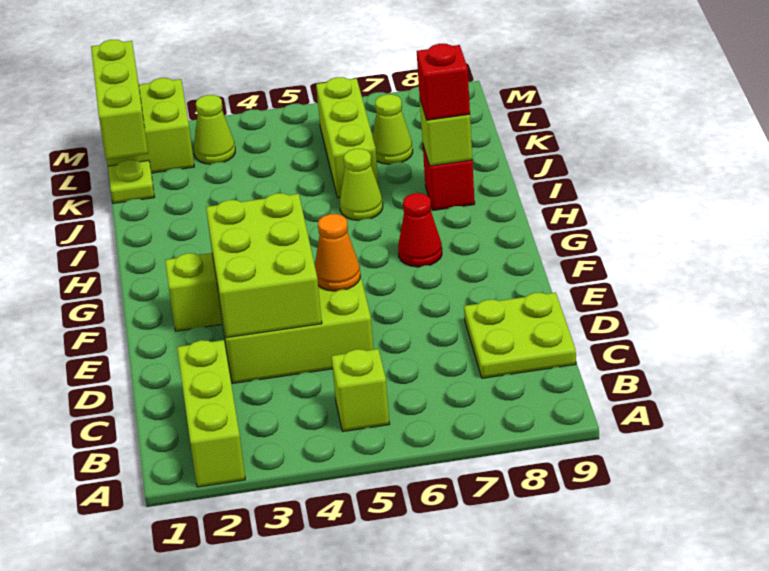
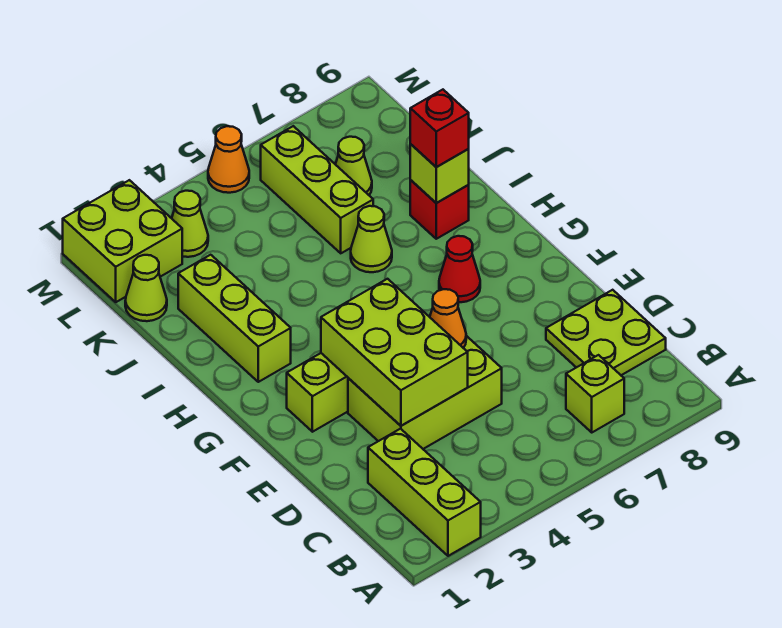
lime brick B5 level 1 -> lime brick B7 level 1
lime plate K1 level 1 -> lime cone K1 level 1
lime brick K1:M1 level 2 -> lime brick H2:J2 level 1
none -> orange cone M5 level 1

